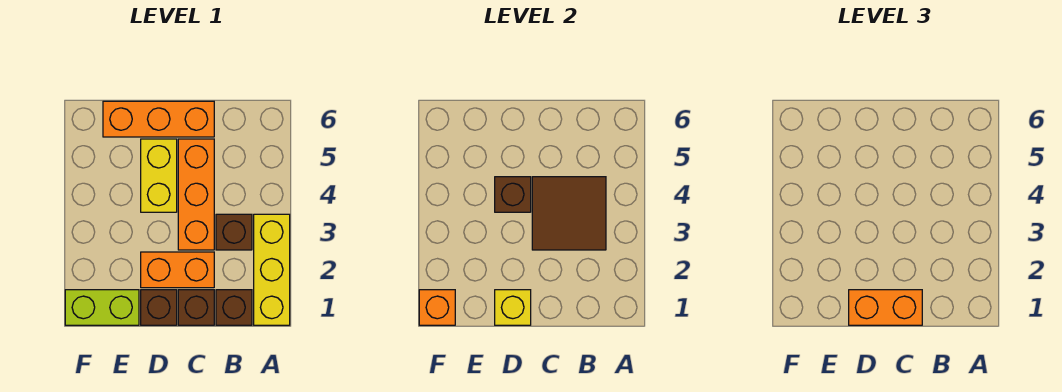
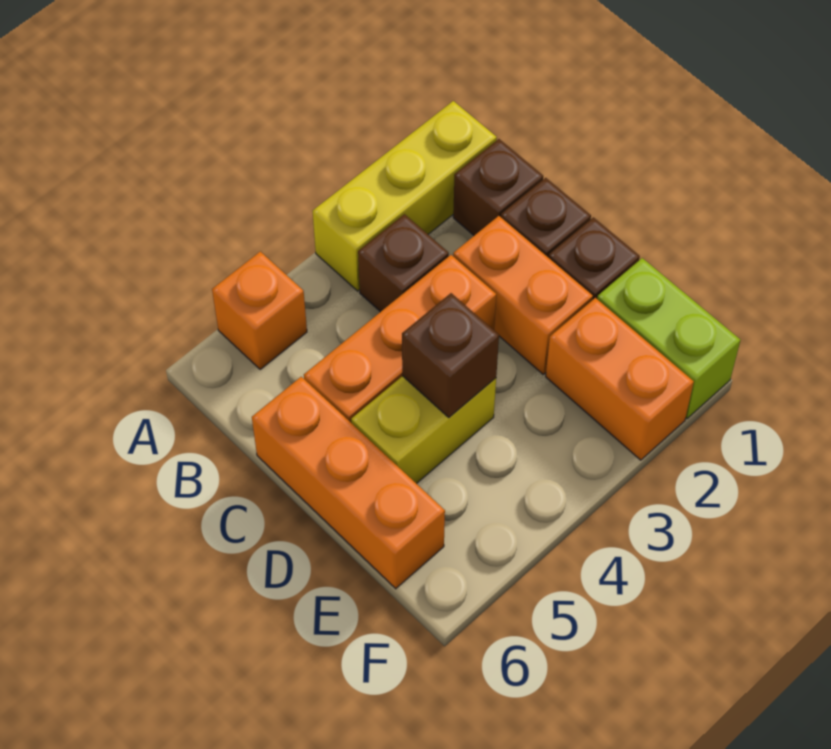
brown tile B3:C4 level 2 -> none
orange brick C1:D1 level 3 -> orange brick E2:F2 level 1
yellow brick D1 level 2 -> none
orange brick F1 level 2 -> orange brick A5 level 1

